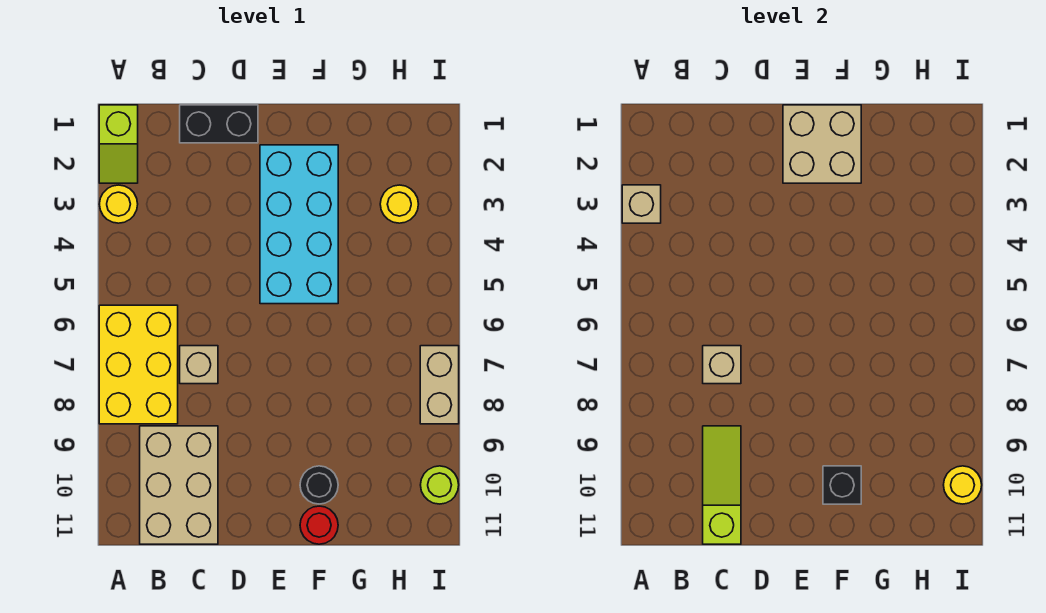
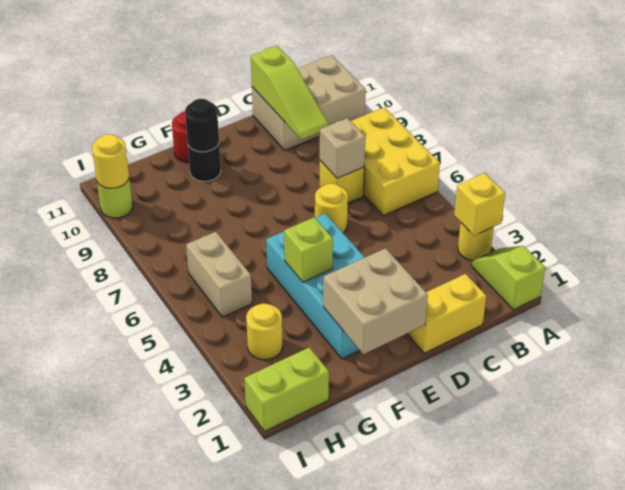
tan brick A3 level 2 -> yellow brick A3 level 2
tan brick B9:C11 level 1 -> tan brick A10:C11 level 1
black brick C1:D1 level 1 -> yellow brick C1:D1 level 1
tan brick C7 level 1 -> yellow brick C7 level 1
none -> yellow round brick D6 level 1
none -> lime brick F4 level 2
black brick F10 level 2 -> black round brick F10 level 2
none -> lime brick H1:I1 level 1
tan brick I7:I8 level 1 -> tan brick H5:H6 level 1

